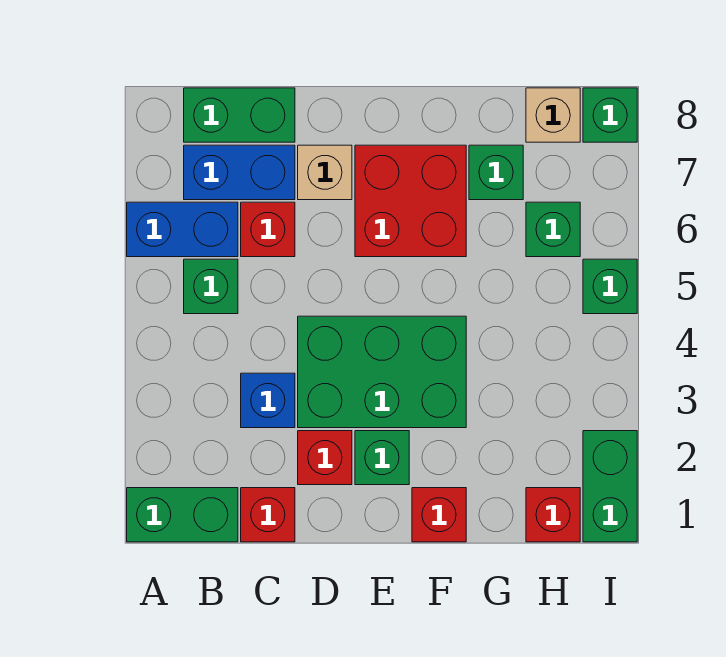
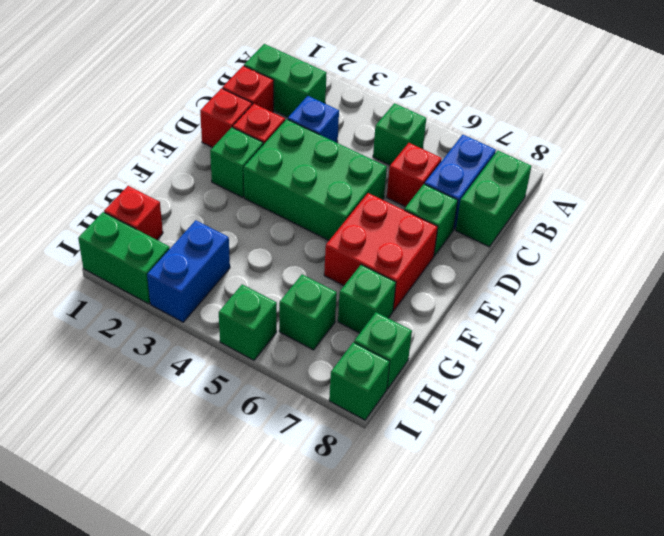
green brick A1:B1 level 1 -> green brick B1:B2 level 1
blue brick A6:B6 level 1 -> blue brick H3:I3 level 1
green brick D3:F4 level 1 -> green brick D3:E5 level 1
tan brick D7 level 1 -> green brick D7 level 1
red brick F1 level 1 -> red brick D1 level 1
tan brick H8 level 1 -> green brick H8 level 1

